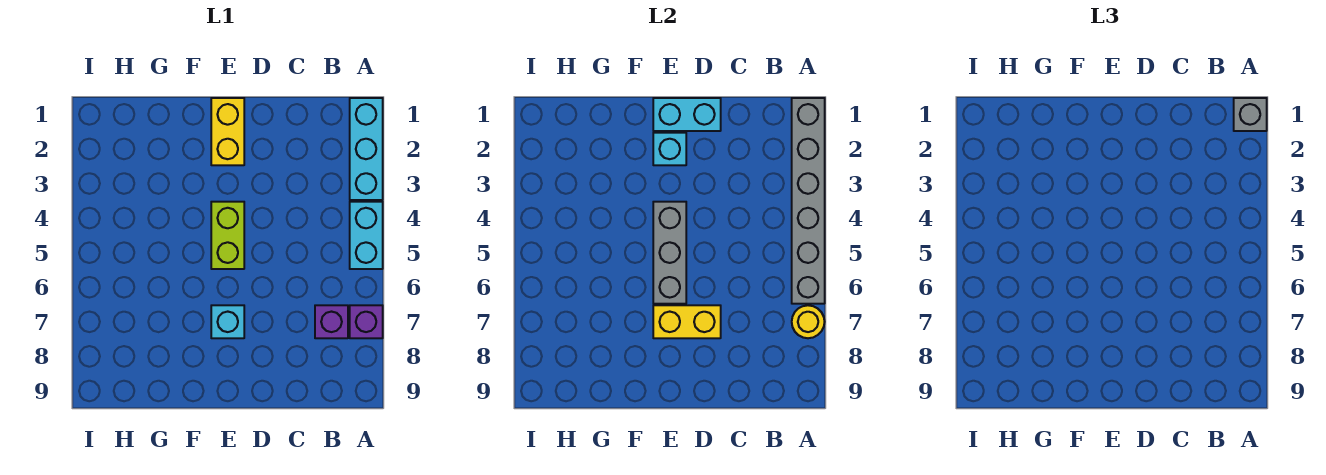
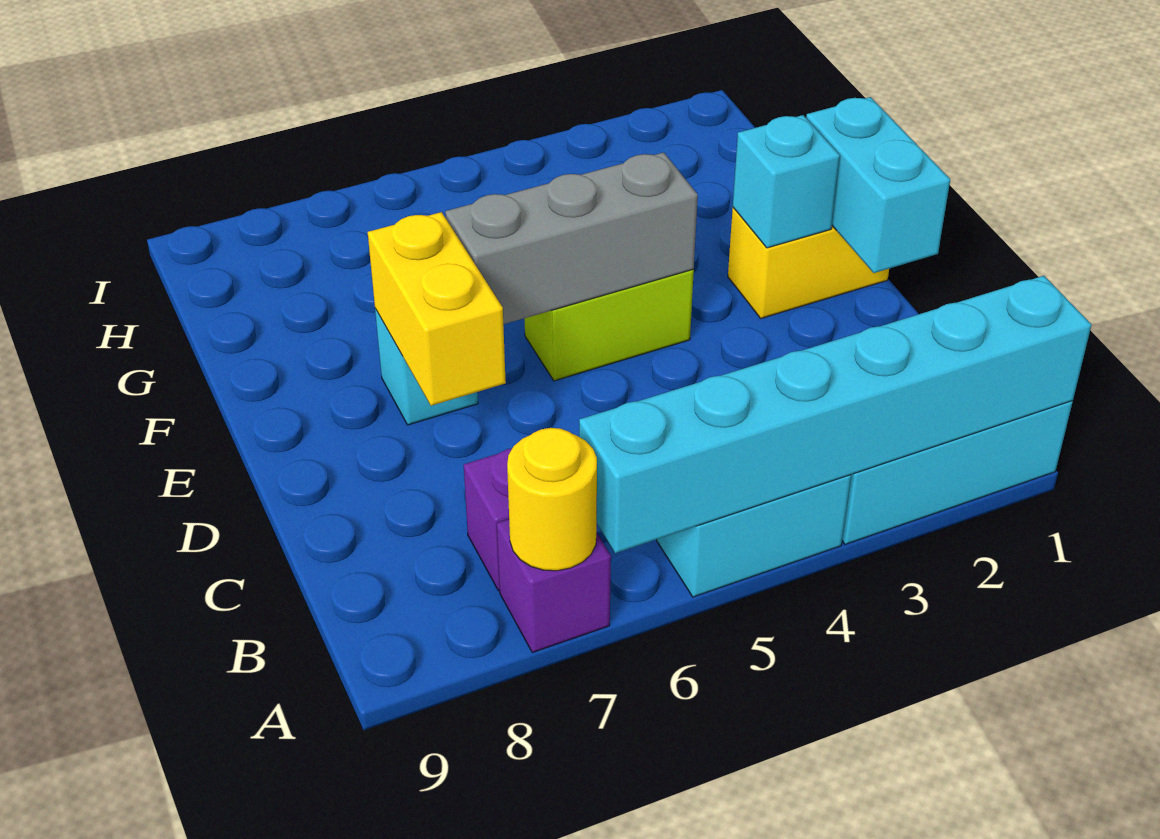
grey brick A1:A6 level 2 -> cyan brick A1:A6 level 2
grey brick A1 level 3 -> none

